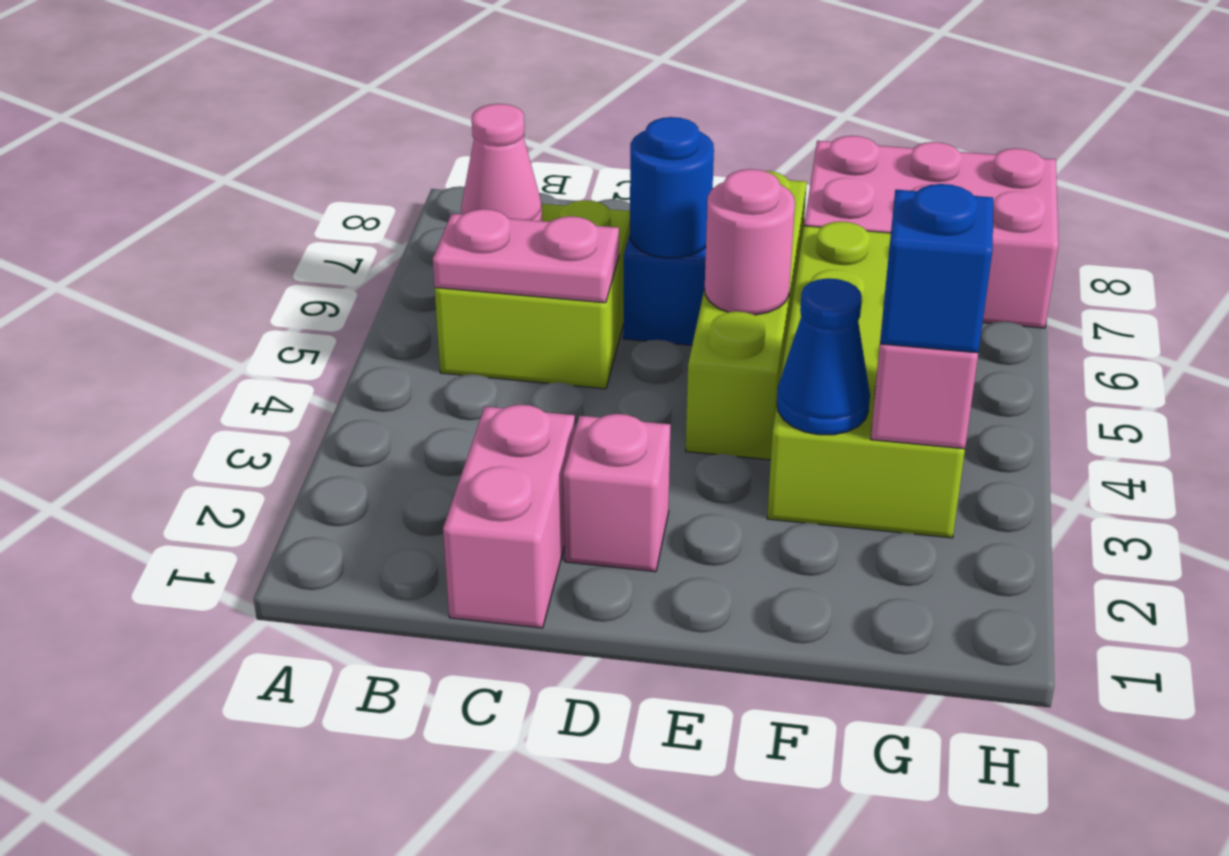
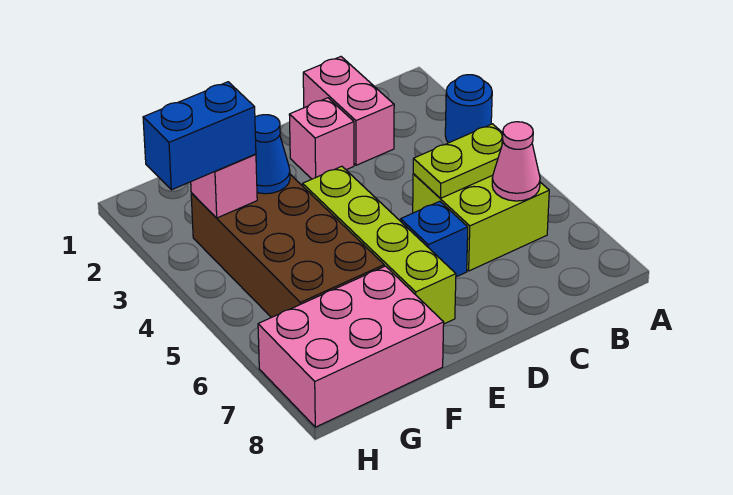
pink plate B5:C5 level 2 -> lime plate B5:C5 level 2
blue round brick D6 level 2 -> blue round brick A3 level 1
pink round brick E5 level 2 -> none
lime brick F3:G6 level 1 -> brown brick F3:G6 level 1
blue brick G3 level 3 -> blue brick G3:H3 level 3

